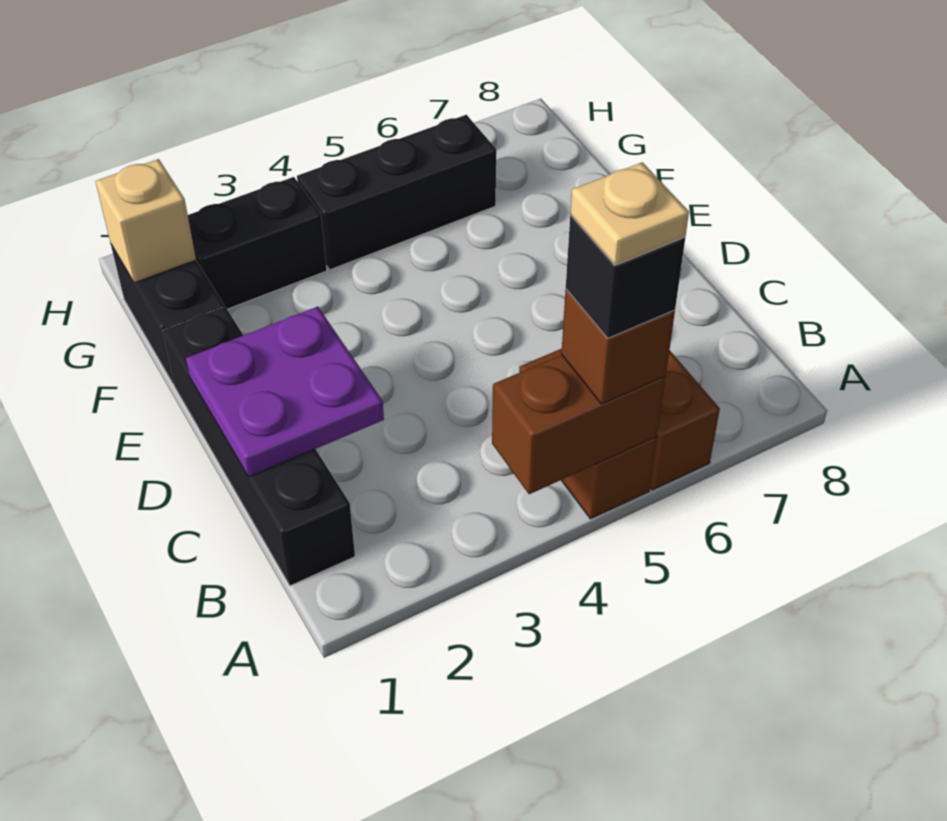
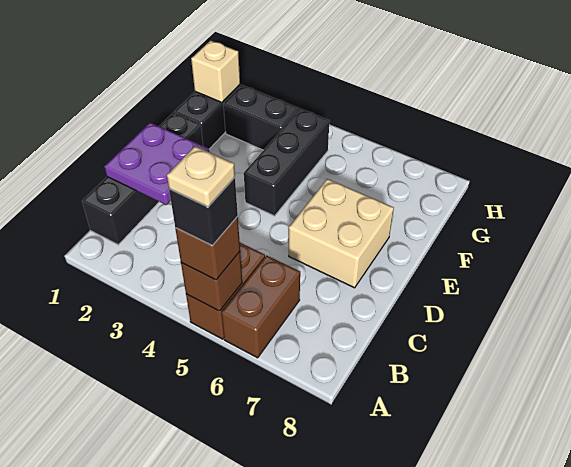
brown brick A4:A5 level 2 -> brown brick A5 level 2
none -> tan brick D6:E7 level 1
black brick G4:G6 level 1 -> black brick E4:G4 level 1

